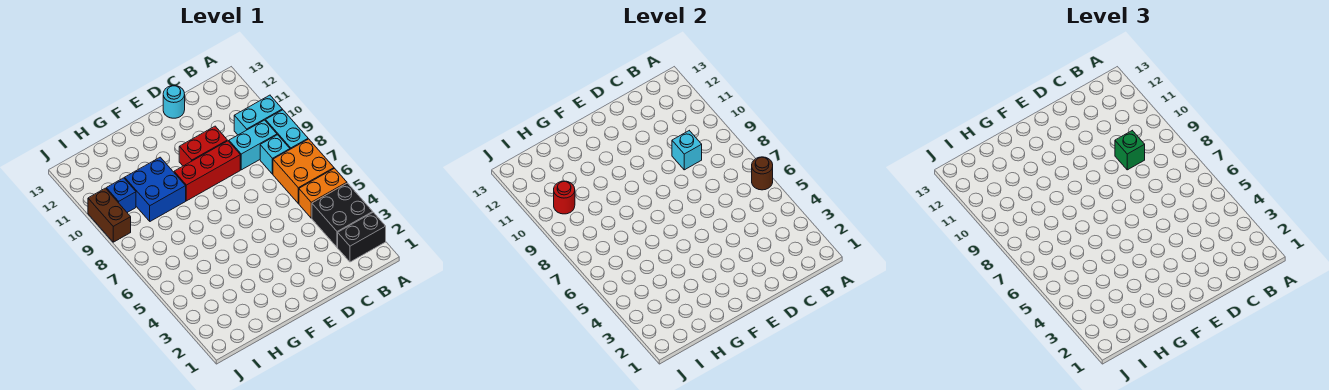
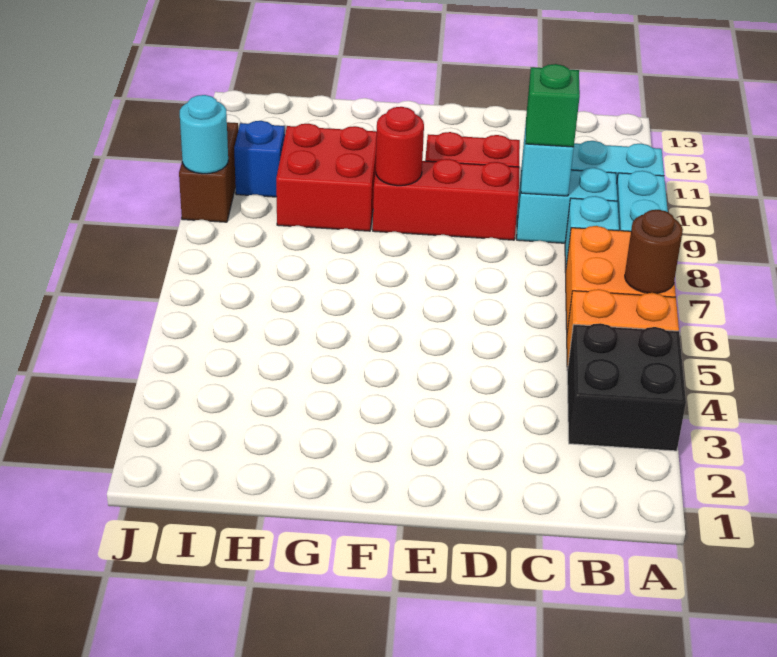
black brick A2:B2 level 1 -> none
cyan round brick D13 level 1 -> cyan round brick J9 level 2
blue brick G9:H10 level 1 -> red brick G9:H10 level 1
red round brick I10 level 2 -> red round brick F9 level 2

